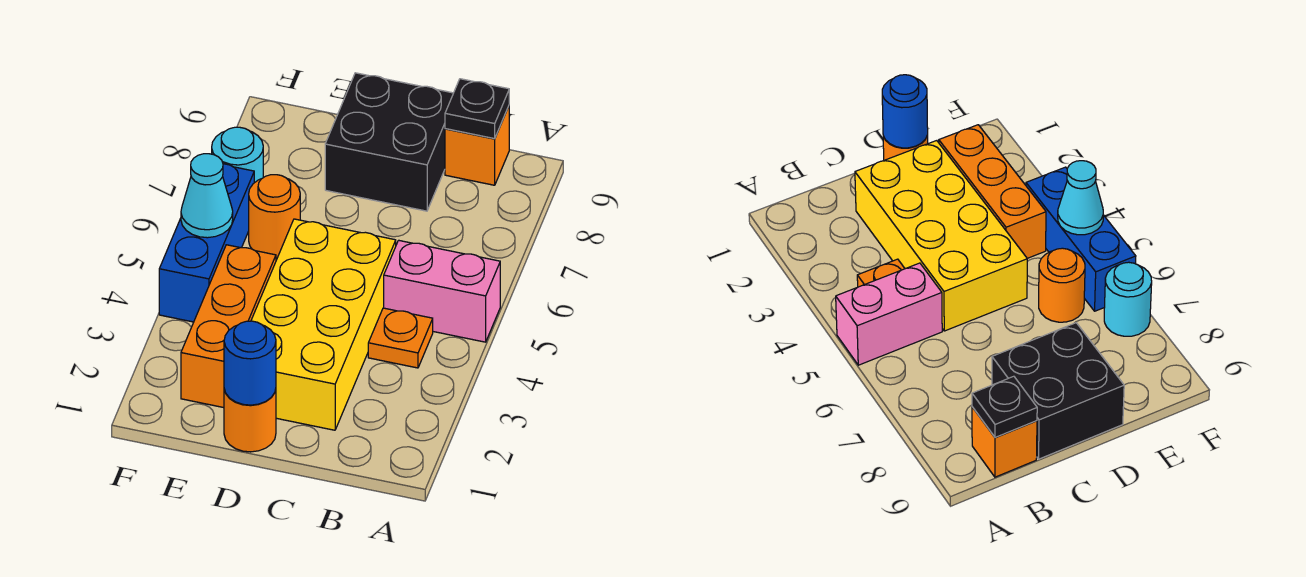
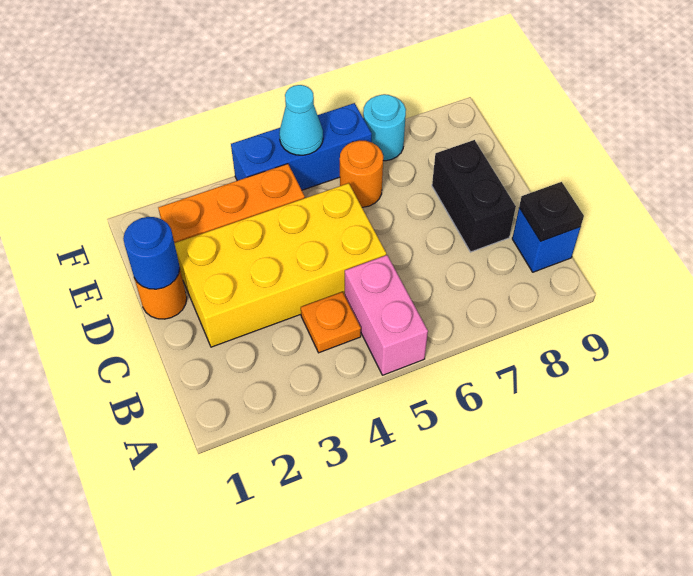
orange brick B9 level 1 -> blue brick B9 level 1
black brick C8:D9 level 1 -> black brick C8:D8 level 1

